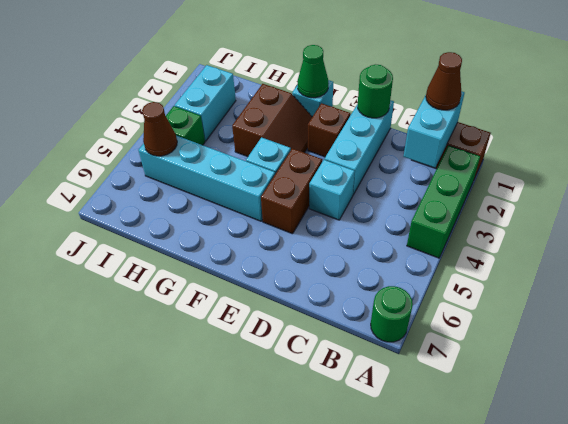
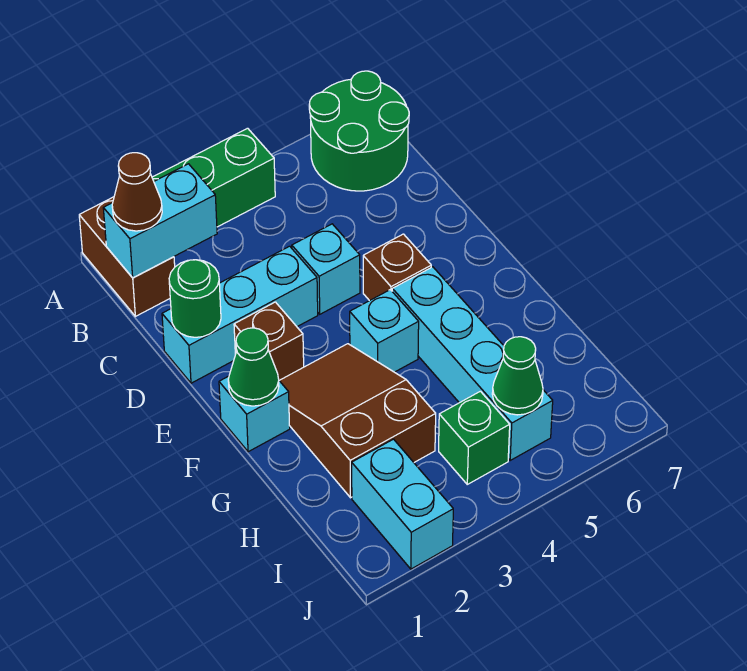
green round brick A7 level 1 -> green round brick A6:B7 level 1
brown brick E4:E5 level 1 -> brown brick E5 level 1
brown slope F2:G3 level 1 top G -> brown slope F2:H3 level 1 top H
cyan brick I2:I3 level 1 -> cyan brick I2:J2 level 1
brown cone I5 level 2 -> green cone I5 level 2

